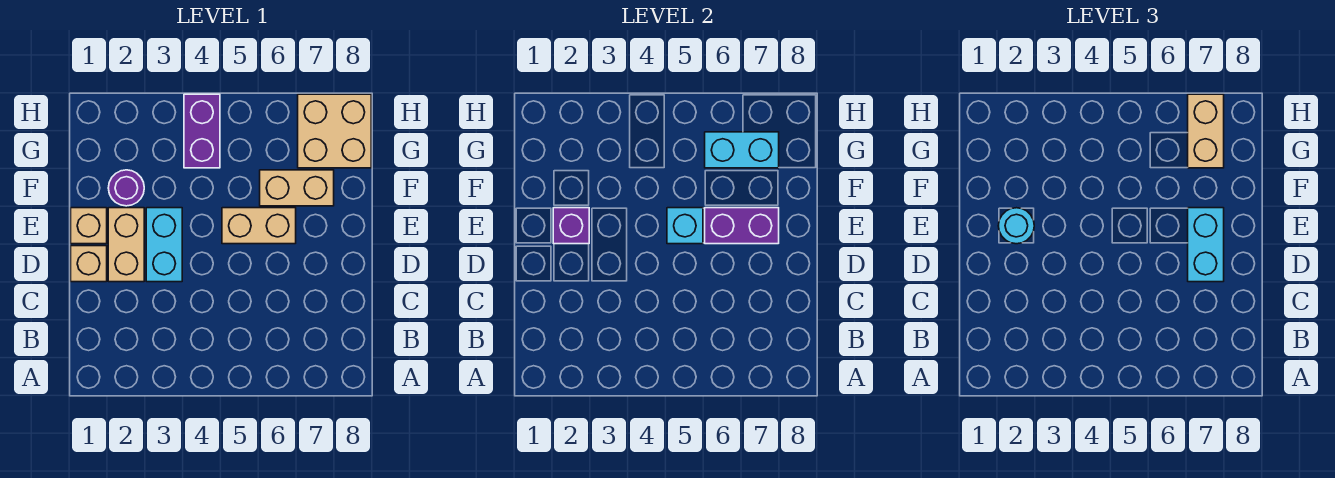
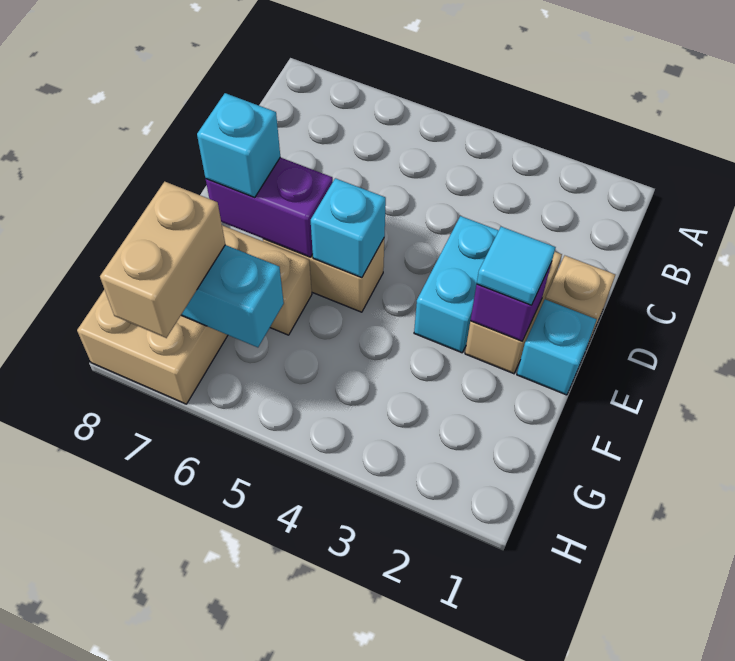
cyan brick D7:E7 level 3 -> cyan brick E7 level 3
tan brick E1 level 1 -> cyan brick E1 level 1
cyan round brick E2 level 3 -> cyan tile E2 level 3
purple round brick F2 level 1 -> none
purple brick G4:H4 level 1 -> none

